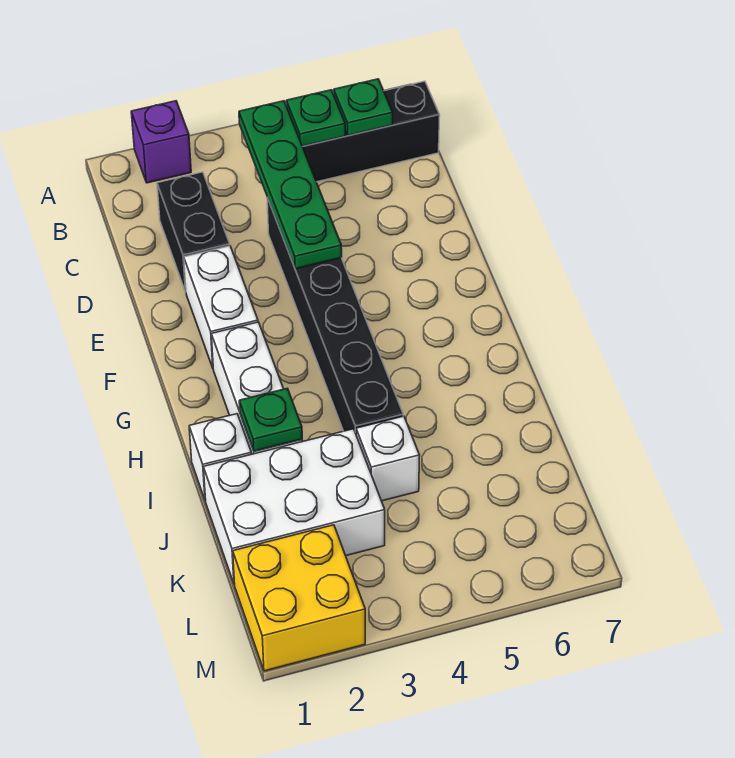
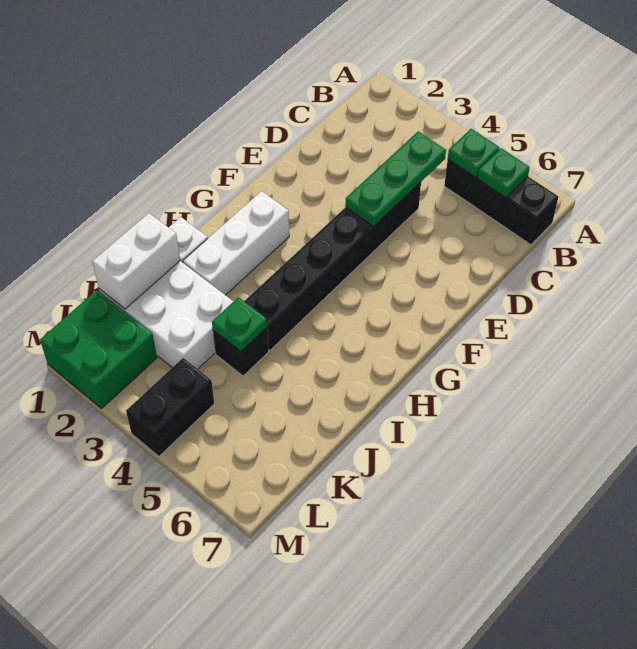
purple brick A2 level 1 -> none
green plate B4:E4 level 2 -> green plate C4:E4 level 2
black brick C2:D2 level 1 -> black brick L4:M4 level 1
white brick E2:F2 level 1 -> white brick J1:K1 level 2
green plate I2 level 2 -> green plate J4 level 2
white brick J4 level 1 -> black brick J4 level 1
yellow brick L1:M2 level 1 -> green brick L1:M2 level 1

